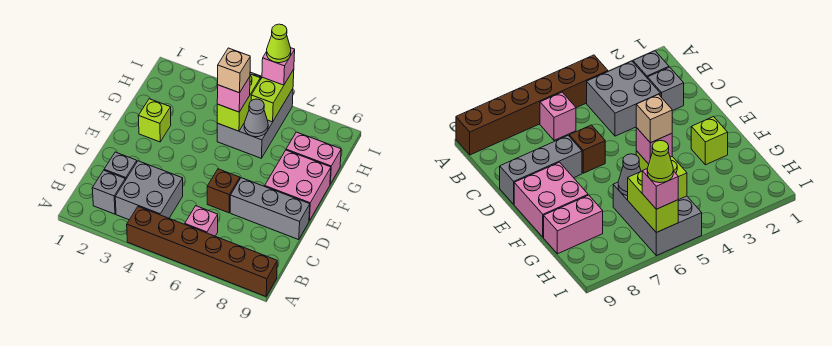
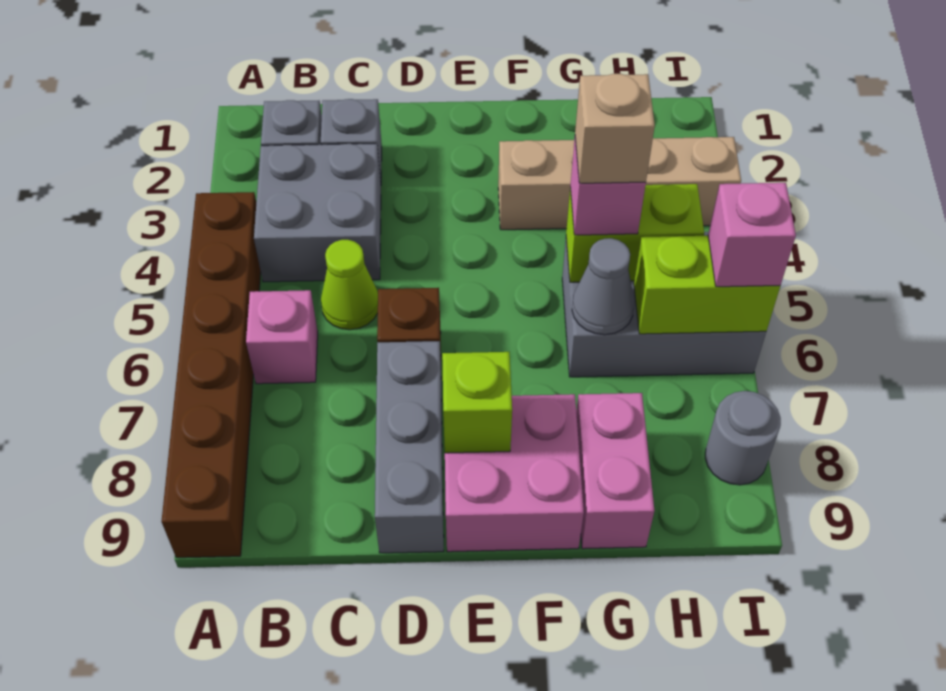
lime brick F2 level 1 -> lime brick E8 level 2
none -> tan brick F3:I3 level 1
lime cone I6 level 4 -> lime cone C5 level 1
none -> grey round brick I8 level 1

